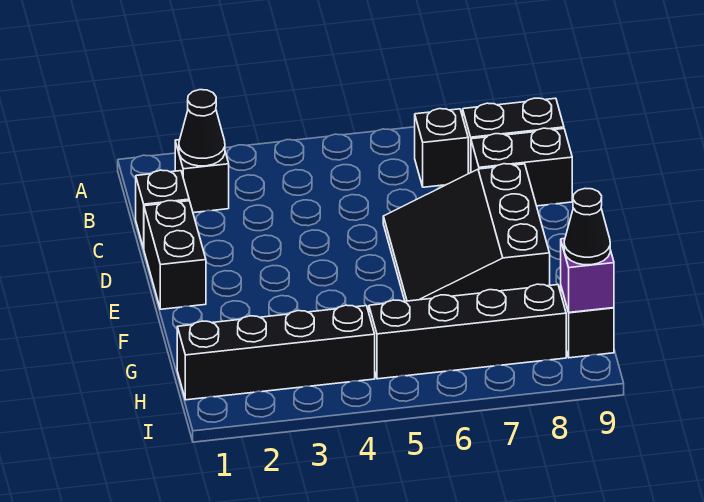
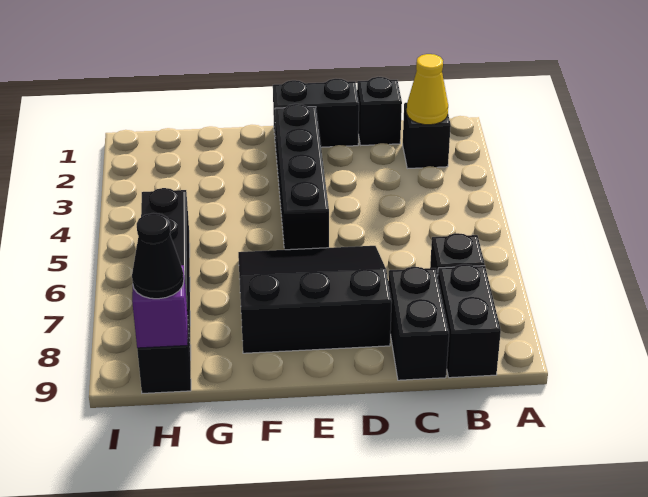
black cone B2 level 2 -> yellow cone B2 level 2
black brick H1:H4 level 1 -> black brick E2:E5 level 1

